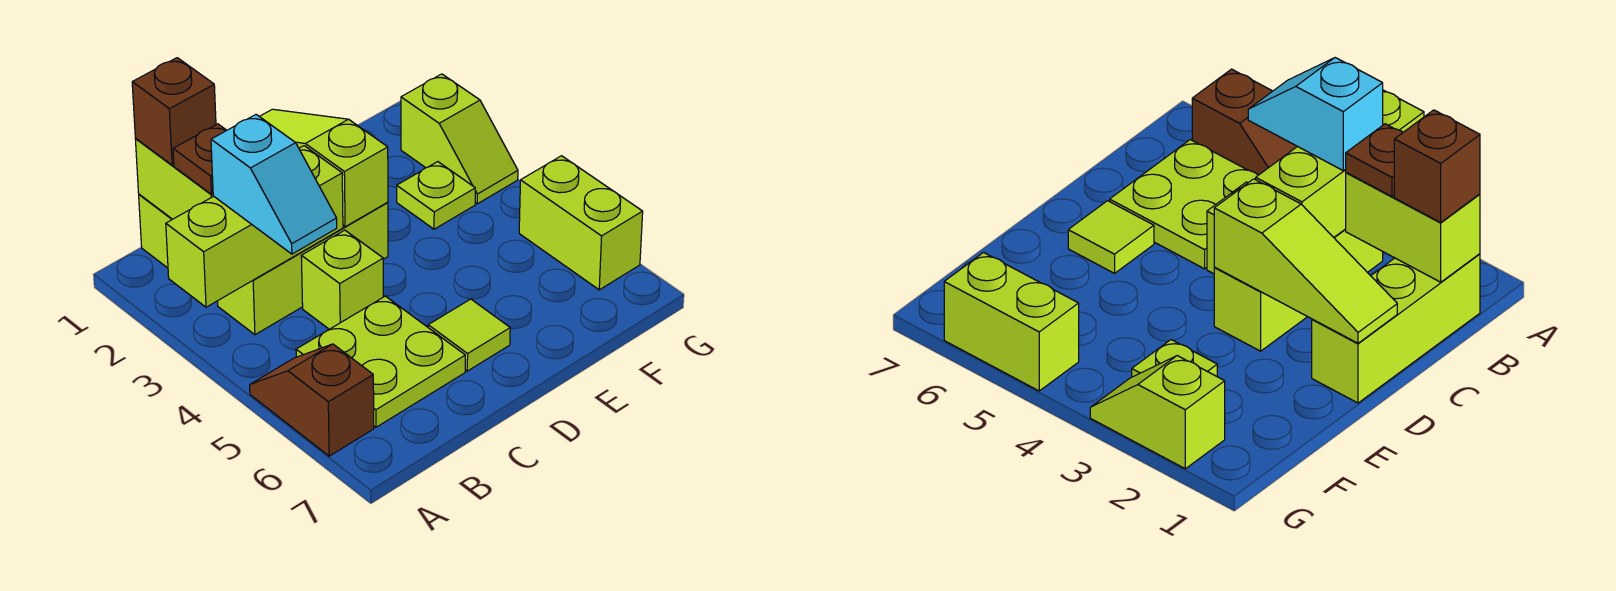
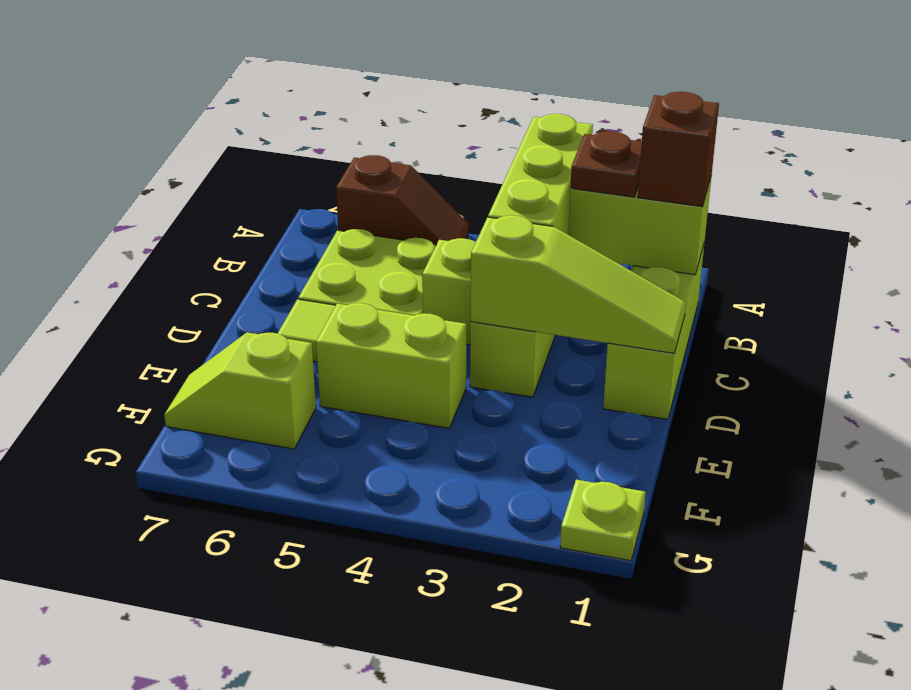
cyan slope B3:B4 level 3 top 3 -> none
lime plate F3 level 1 -> lime plate G1 level 1
lime slope G2:G3 level 1 top 2 -> lime slope F6:F7 level 1 top 6
lime brick G5:G6 level 1 -> lime brick E4:E5 level 1

